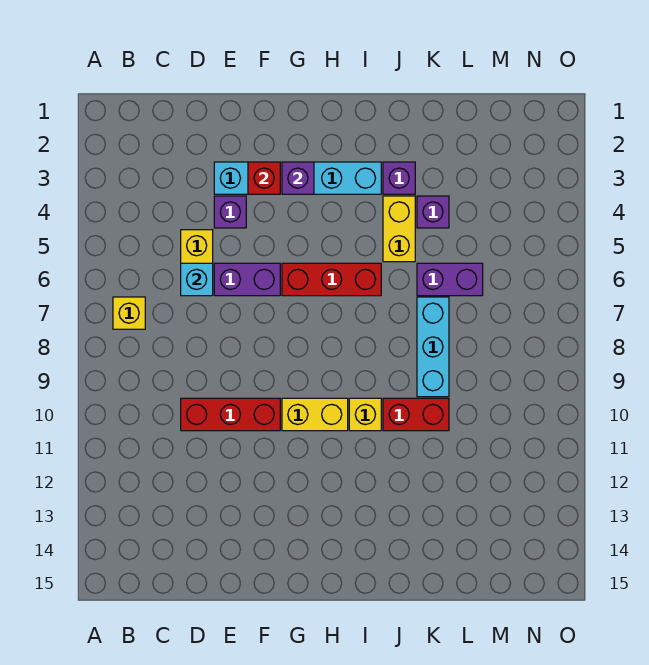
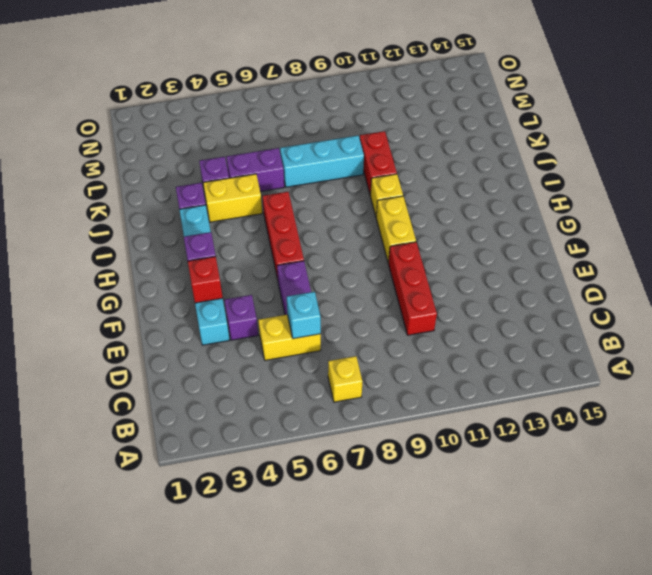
purple brick K6:L6 level 1 -> purple brick K5:K6 level 1

